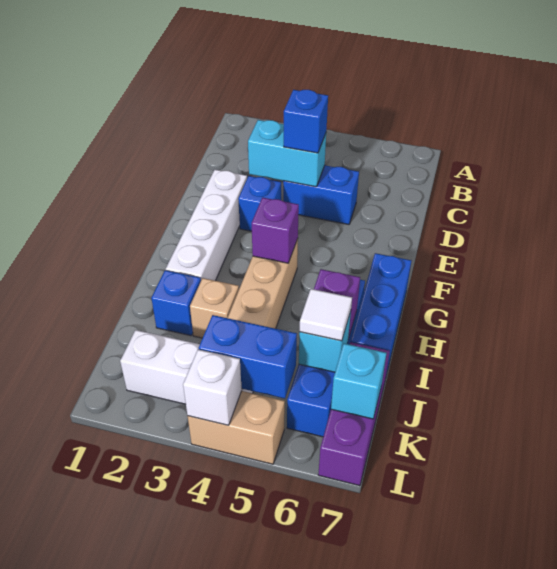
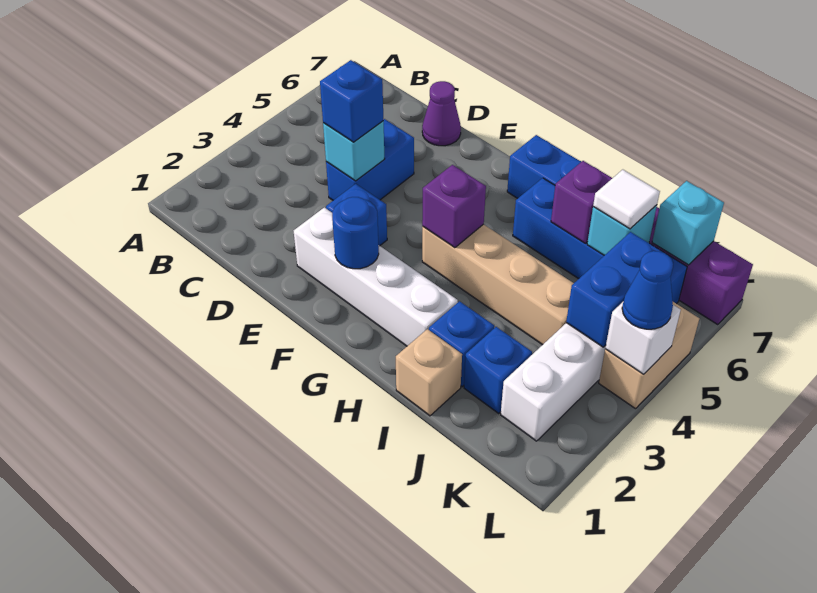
cyan brick D3:D4 level 2 -> cyan brick D4 level 2
none -> purple cone D7 level 1
none -> blue round brick F2 level 2
tan brick I3 level 1 -> tan brick I1 level 1
none -> blue brick J2 level 1
none -> blue cone L4 level 3

